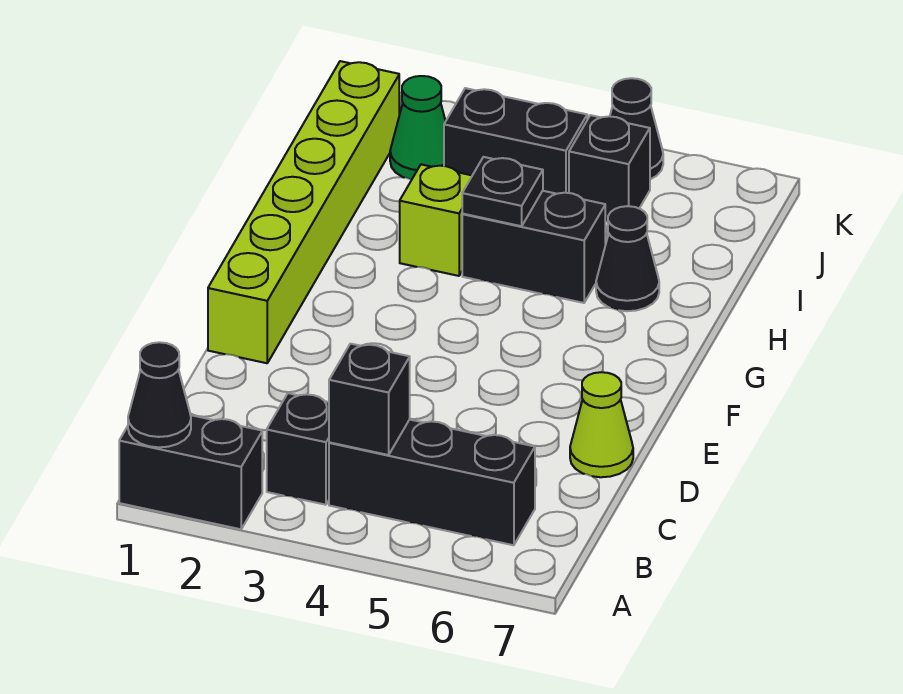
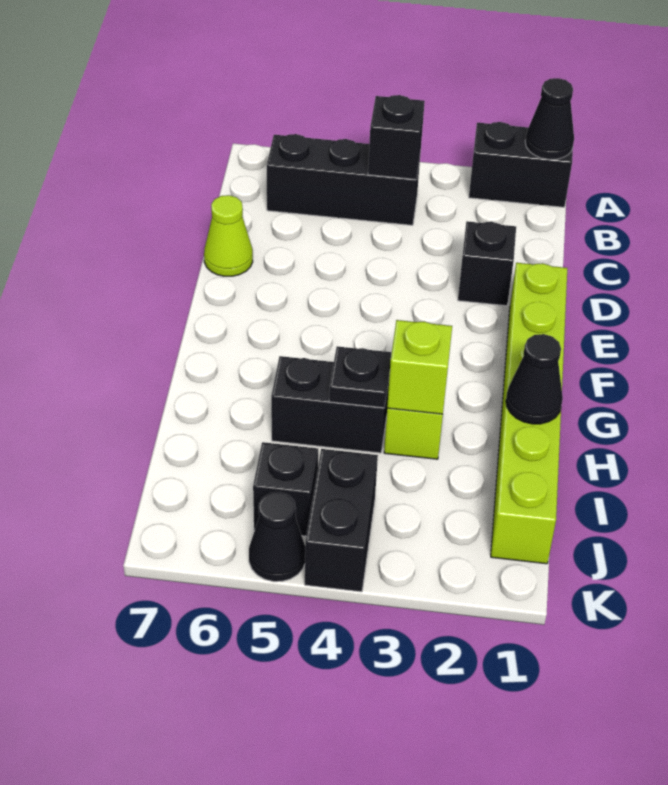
black brick B3 level 1 -> black brick D2 level 1
none -> lime brick H3 level 2
black cone H6 level 1 -> black cone H1 level 2
green cone J2 level 1 -> none
black brick J3:J4 level 1 -> black brick J4:K4 level 1

